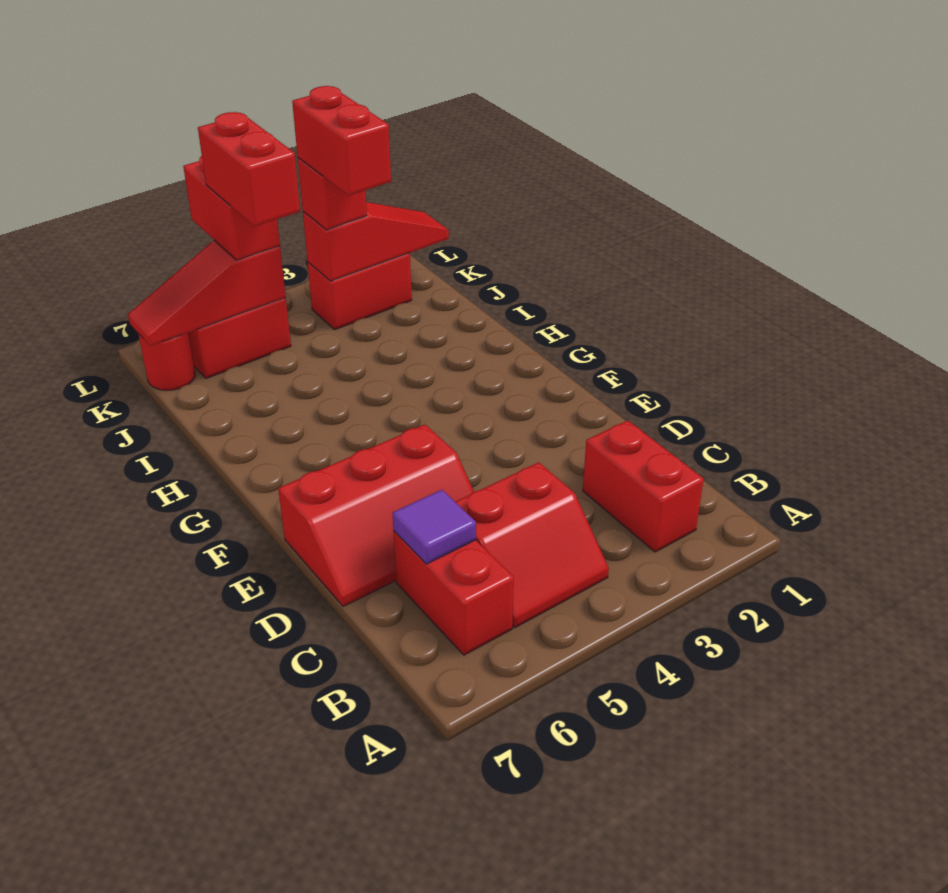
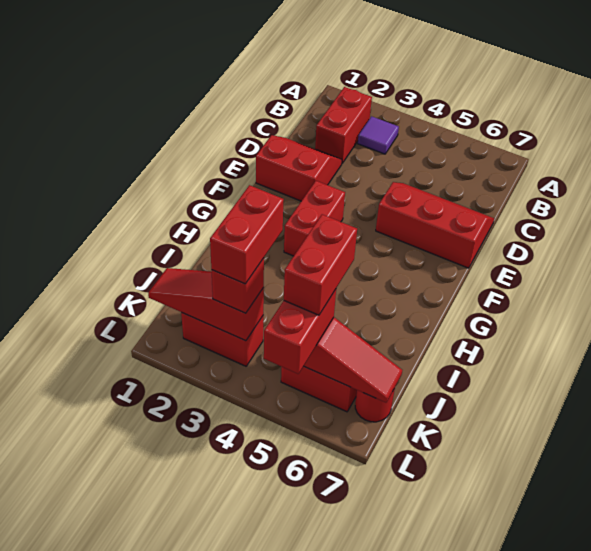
red slope B4:C5 level 1 top C -> red slope D1:E2 level 1 top E
red brick B6:C6 level 1 -> red brick F3:G3 level 1
purple tile C6 level 2 -> purple tile B3 level 1

